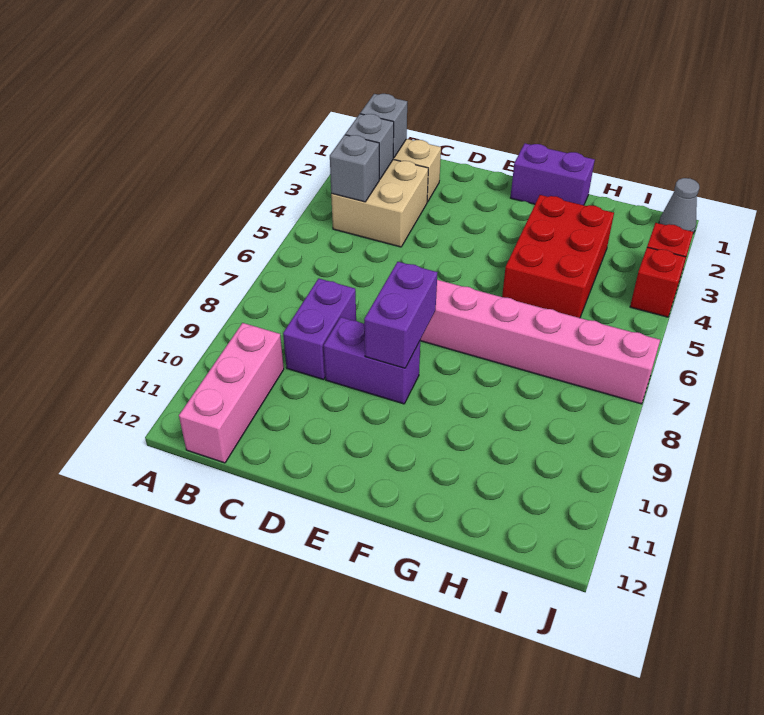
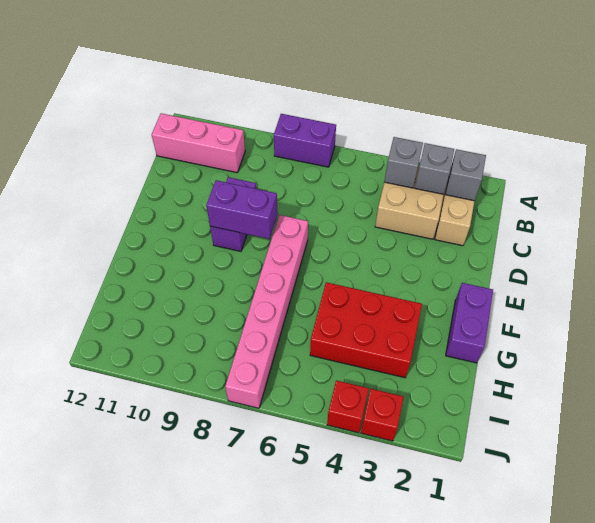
purple brick C8:C9 level 1 -> purple brick A7:A8 level 1
grey cone J1 level 1 -> none

